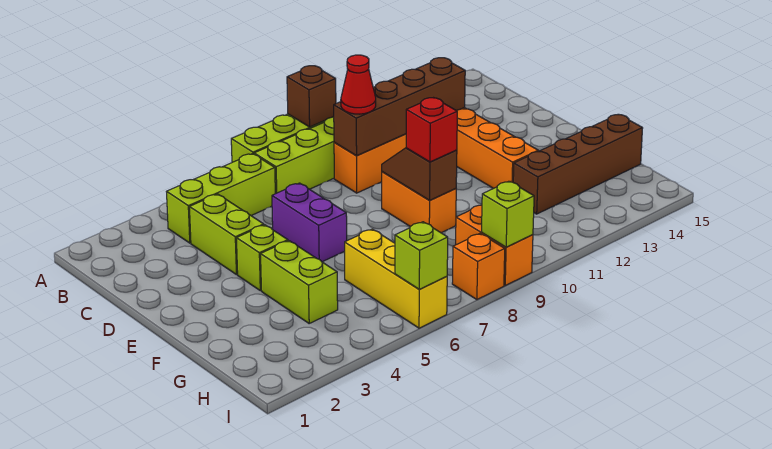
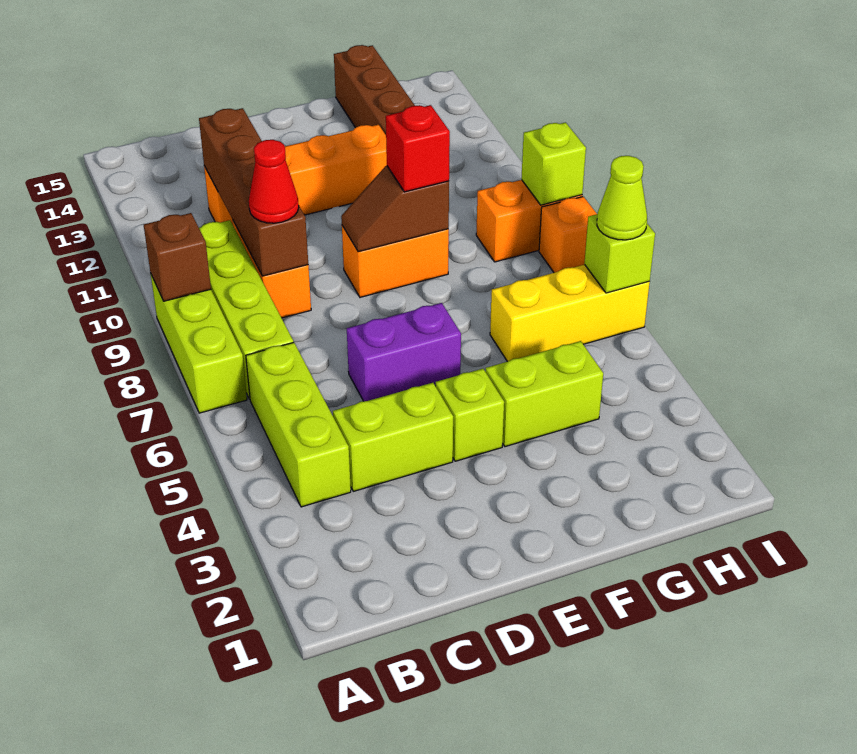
none -> lime cone I6 level 3

